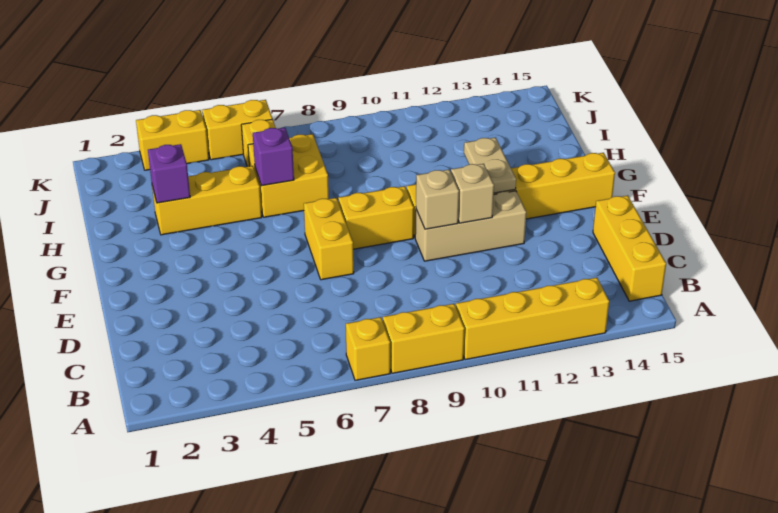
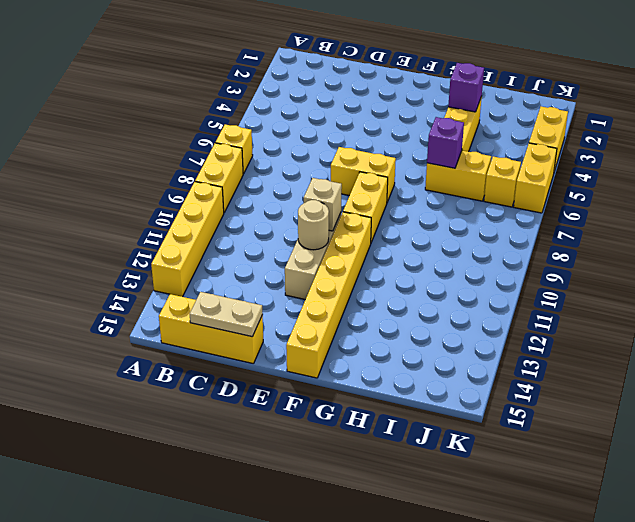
tan brick E11 level 2 -> tan round brick E11 level 2
tan plate F12:G12 level 2 -> tan plate C15:D15 level 2
yellow brick H6:I7 level 1 -> yellow brick H6:I6 level 1

